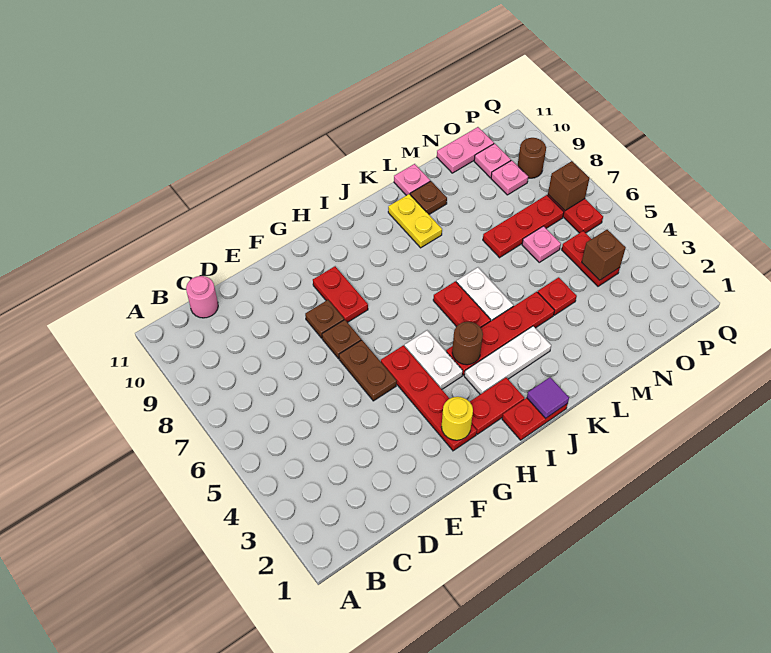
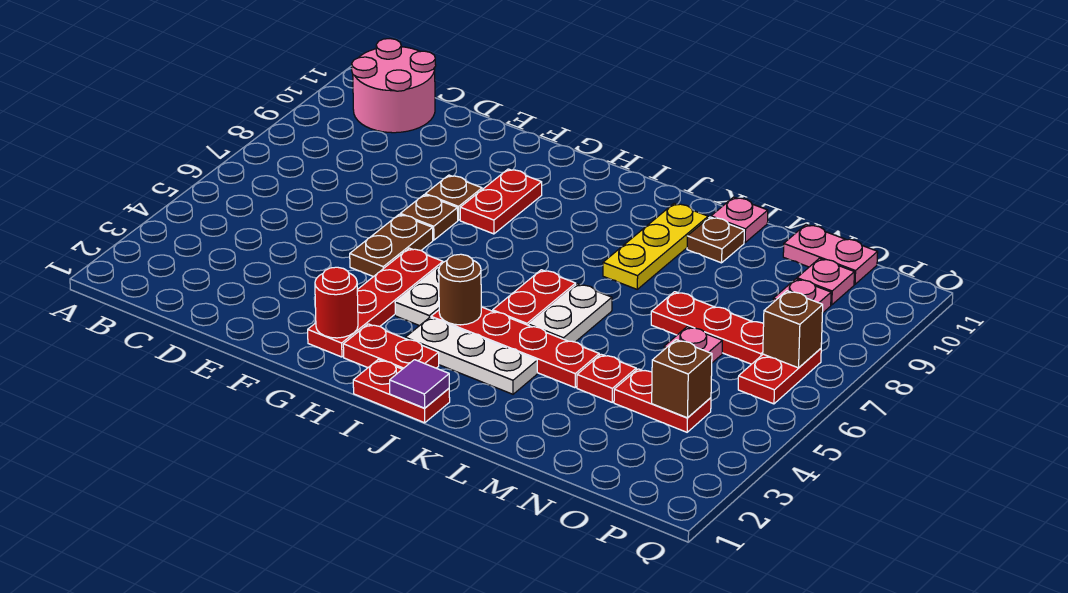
pink round brick C11 level 1 -> pink round brick B10:C11 level 1
yellow round brick G2 level 2 -> red round brick G2 level 2
yellow plate K9:K10 level 1 -> yellow plate K8:K10 level 1
red plate O4:O5 level 1 -> red plate N4:O4 level 1
brown round brick P9 level 1 -> none

